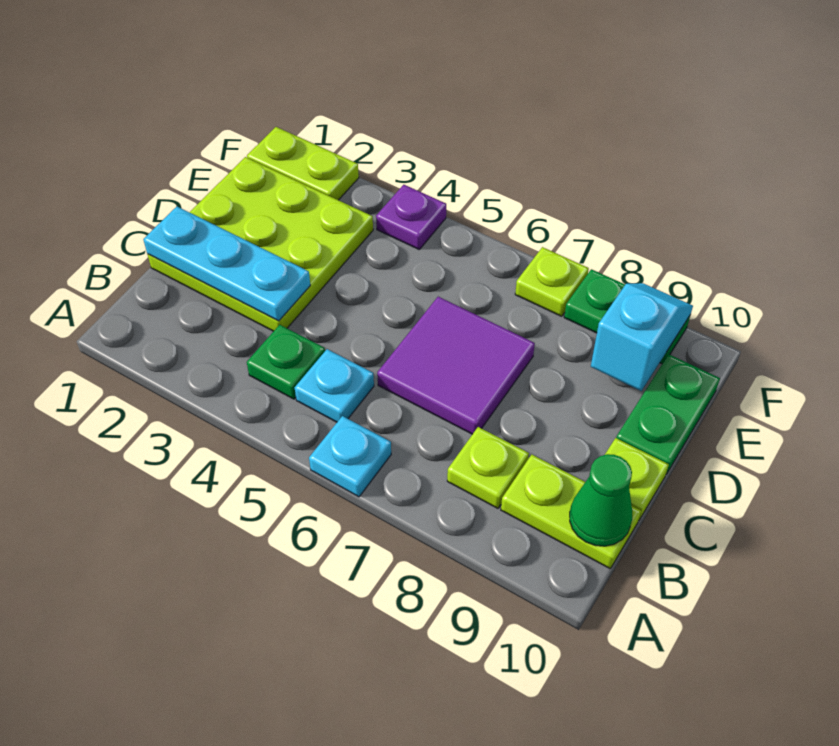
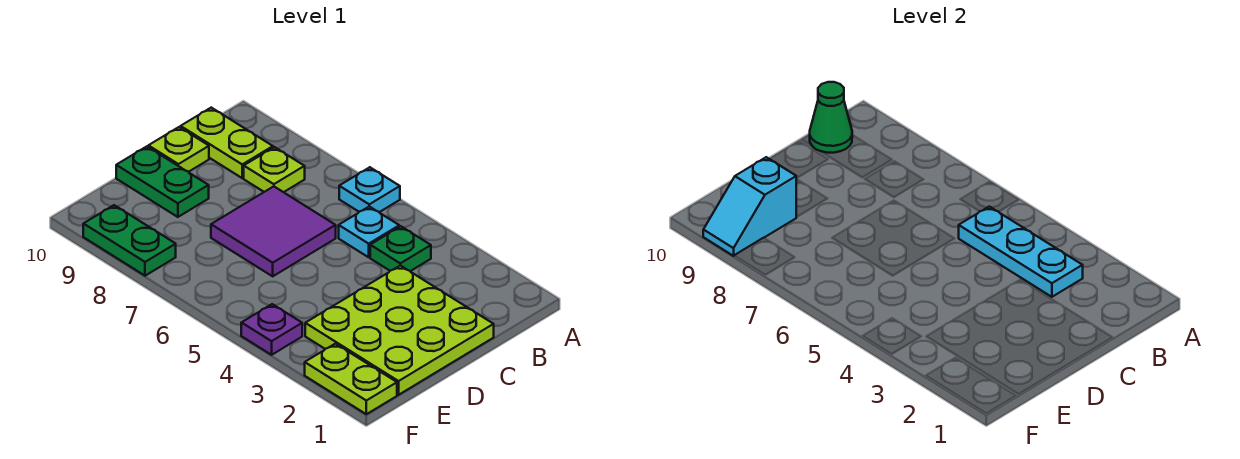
cyan plate C1:C3 level 2 -> cyan plate B3:B5 level 2
green plate D10:E10 level 1 -> green plate D9:D10 level 1
lime plate F7 level 1 -> none

